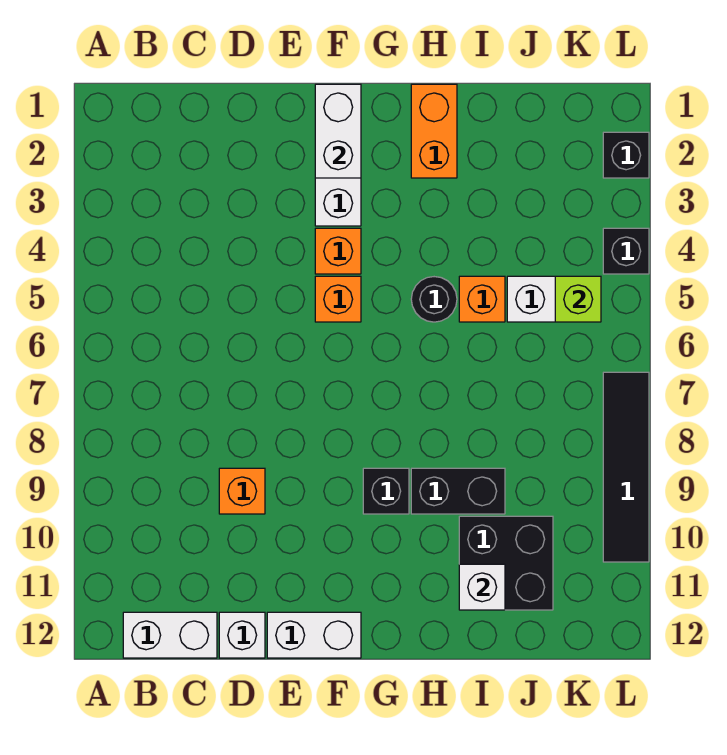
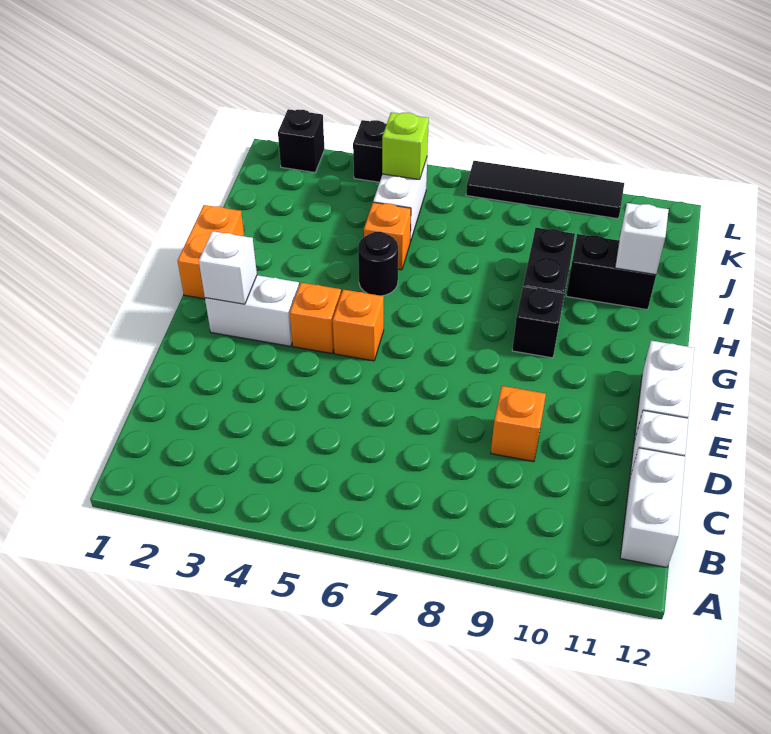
white brick F1:F2 level 2 -> white brick F2 level 2
orange brick H1:H2 level 1 -> orange brick G1:H1 level 1
black brick I10:J11 level 1 -> black brick I10:I11 level 1

